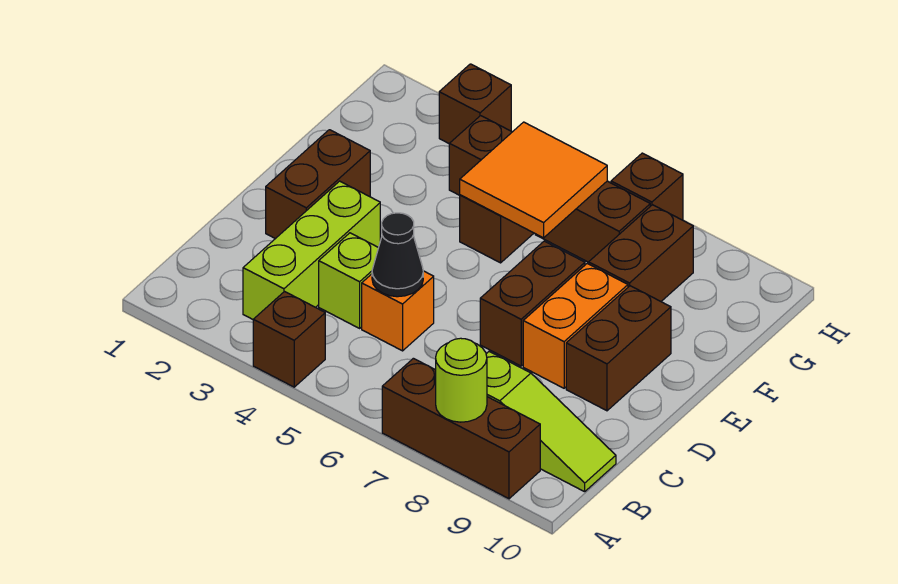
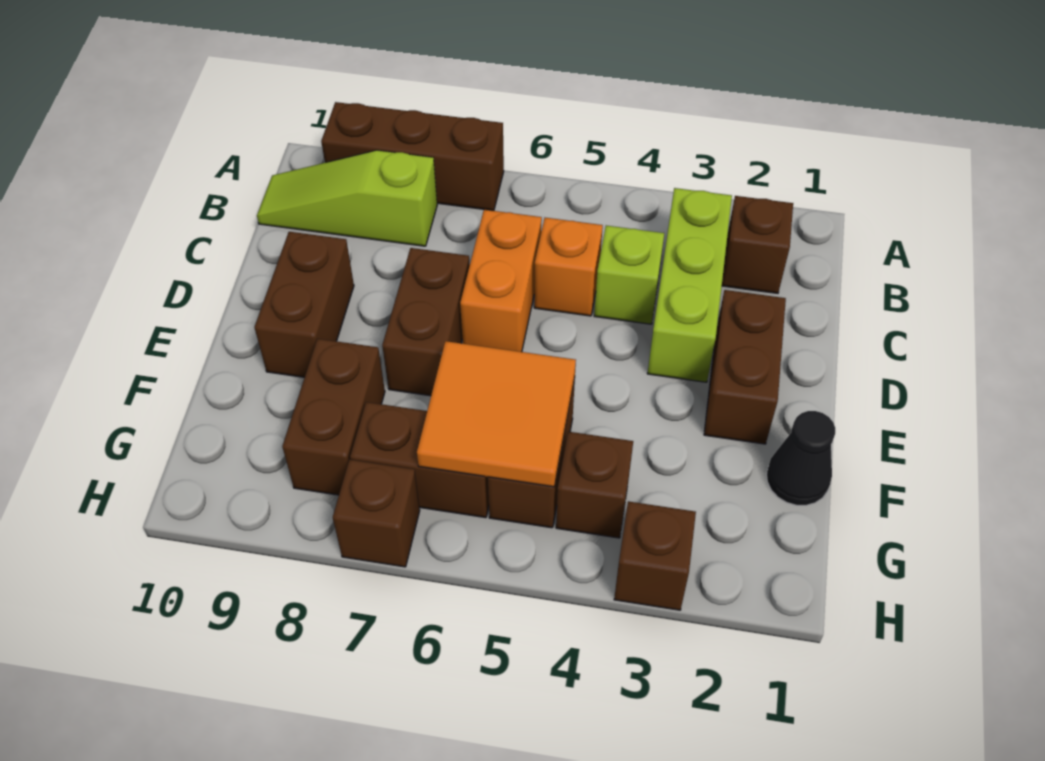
brown brick A4 level 1 -> brown brick B2 level 1
lime round brick A8 level 2 -> none
black cone C5 level 2 -> black cone F1 level 1
orange brick D8:E8 level 1 -> orange brick C6:D6 level 1

